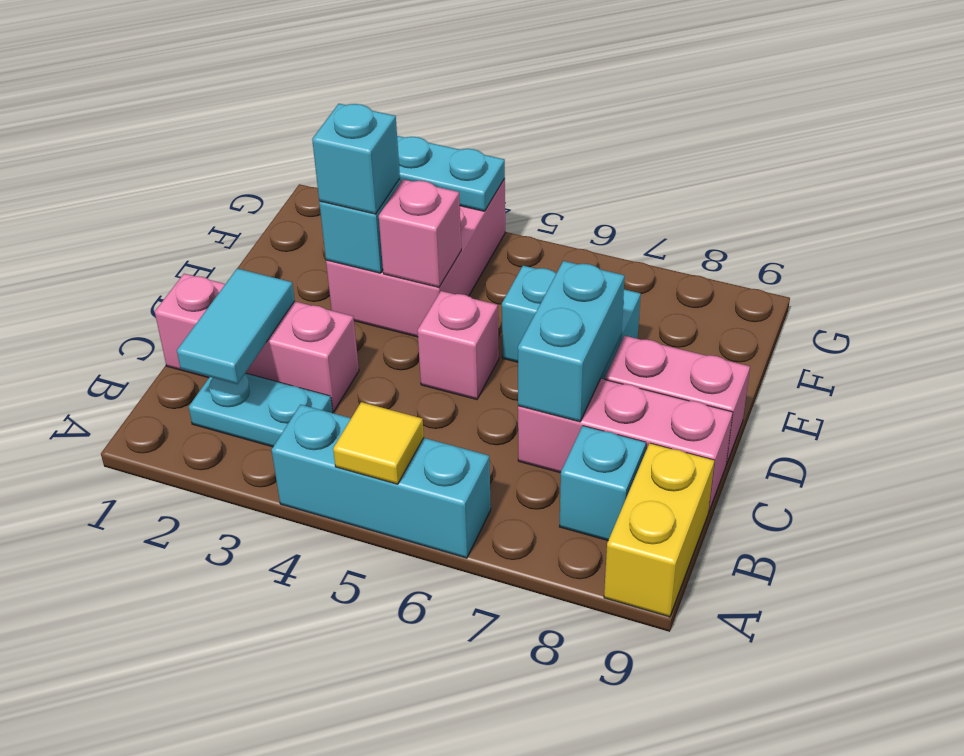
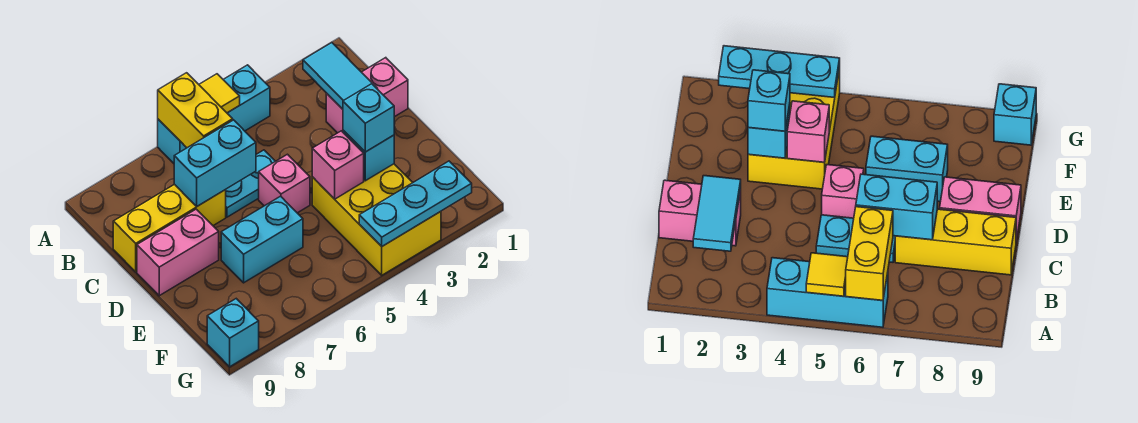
yellow brick A9:B9 level 1 -> yellow brick A6:B6 level 2
cyan plate B2:B3 level 1 -> cyan plate C5:C6 level 1
cyan brick B8 level 1 -> cyan brick G9 level 1
pink brick C1:C3 level 1 -> pink brick C1:C2 level 1
pink brick C7:C9 level 1 -> yellow brick C7:C9 level 1
cyan brick C7:D7 level 2 -> cyan brick C6:C7 level 2
pink brick E3:G4 level 1 -> yellow brick E3:G4 level 1

